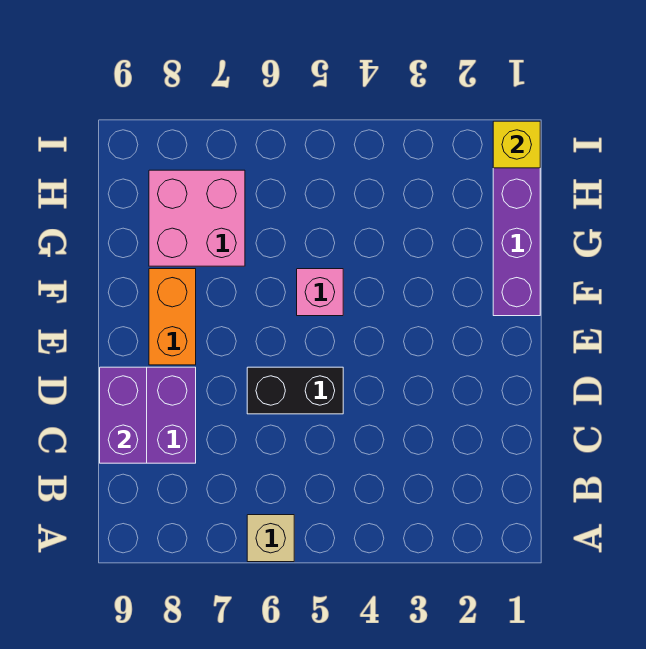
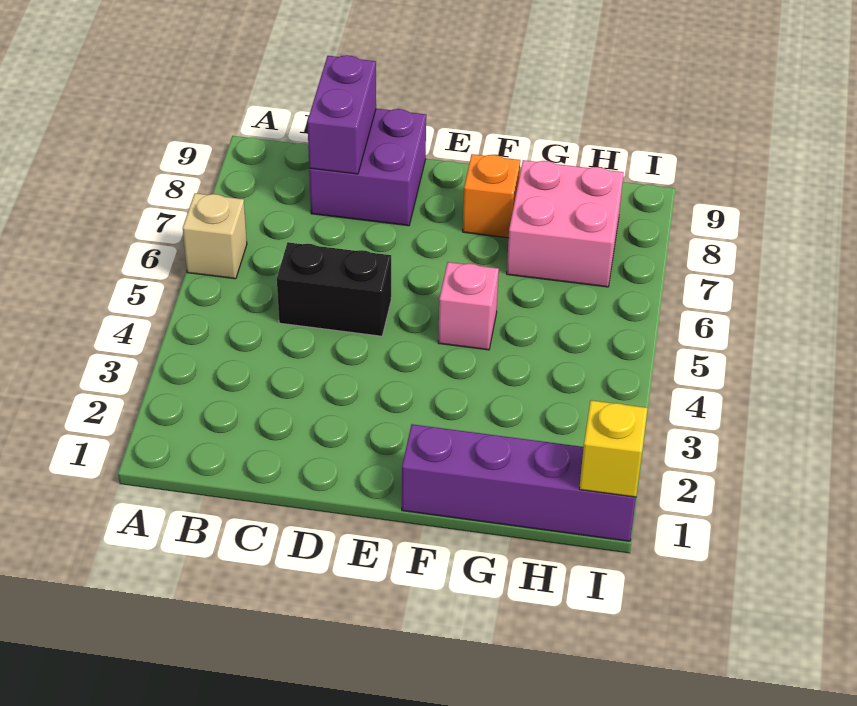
purple brick C9:D9 level 2 -> purple brick C8:C9 level 2
black brick D5:D6 level 1 -> black brick C5:D5 level 1
orange brick E8:F8 level 1 -> orange brick F8 level 1

